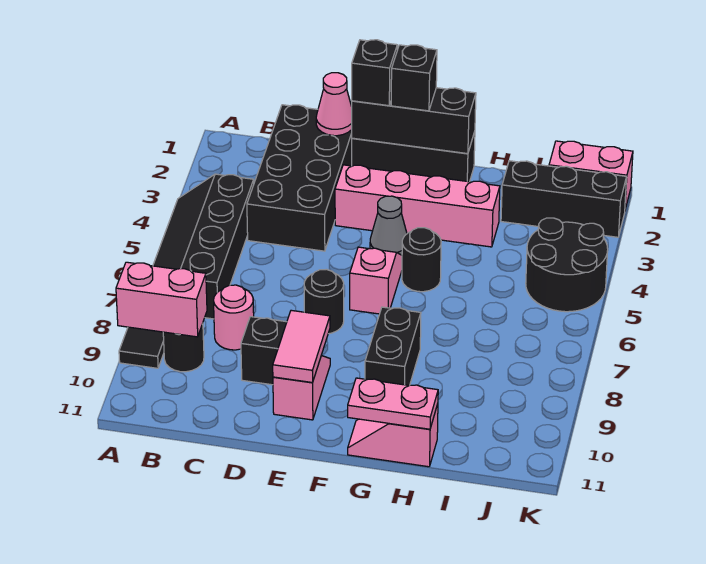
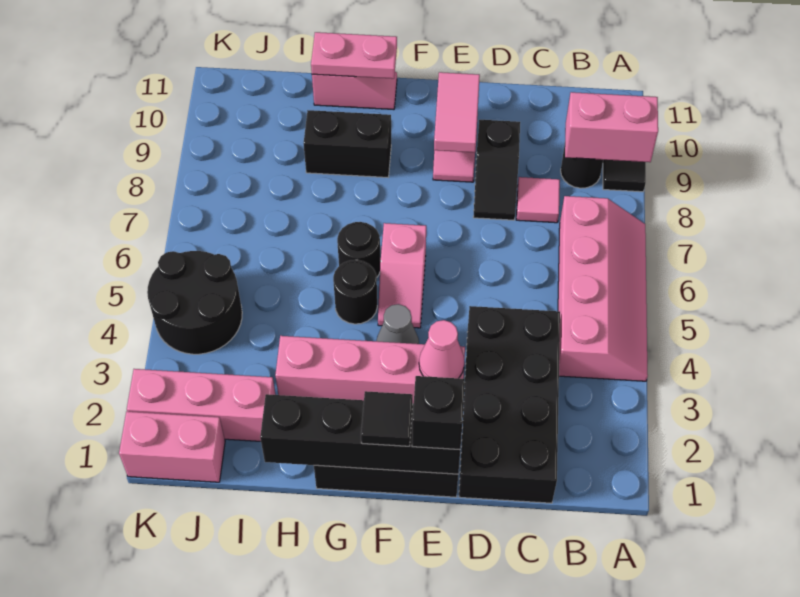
black slope A4:B7 level 1 top B -> pink slope A4:B7 level 1 top B
pink round brick C8 level 1 -> pink tile C8 level 1
pink cone D1 level 2 -> pink cone E3 level 2
black brick E1:G1 level 2 -> black brick E1:H1 level 2
black round brick E7 level 1 -> black round brick G6 level 1
black brick F1 level 3 -> black tile F1 level 3
black brick G8:G9 level 1 -> black brick G9:H9 level 1
black brick I2:K2 level 1 -> pink brick I2:K2 level 1

